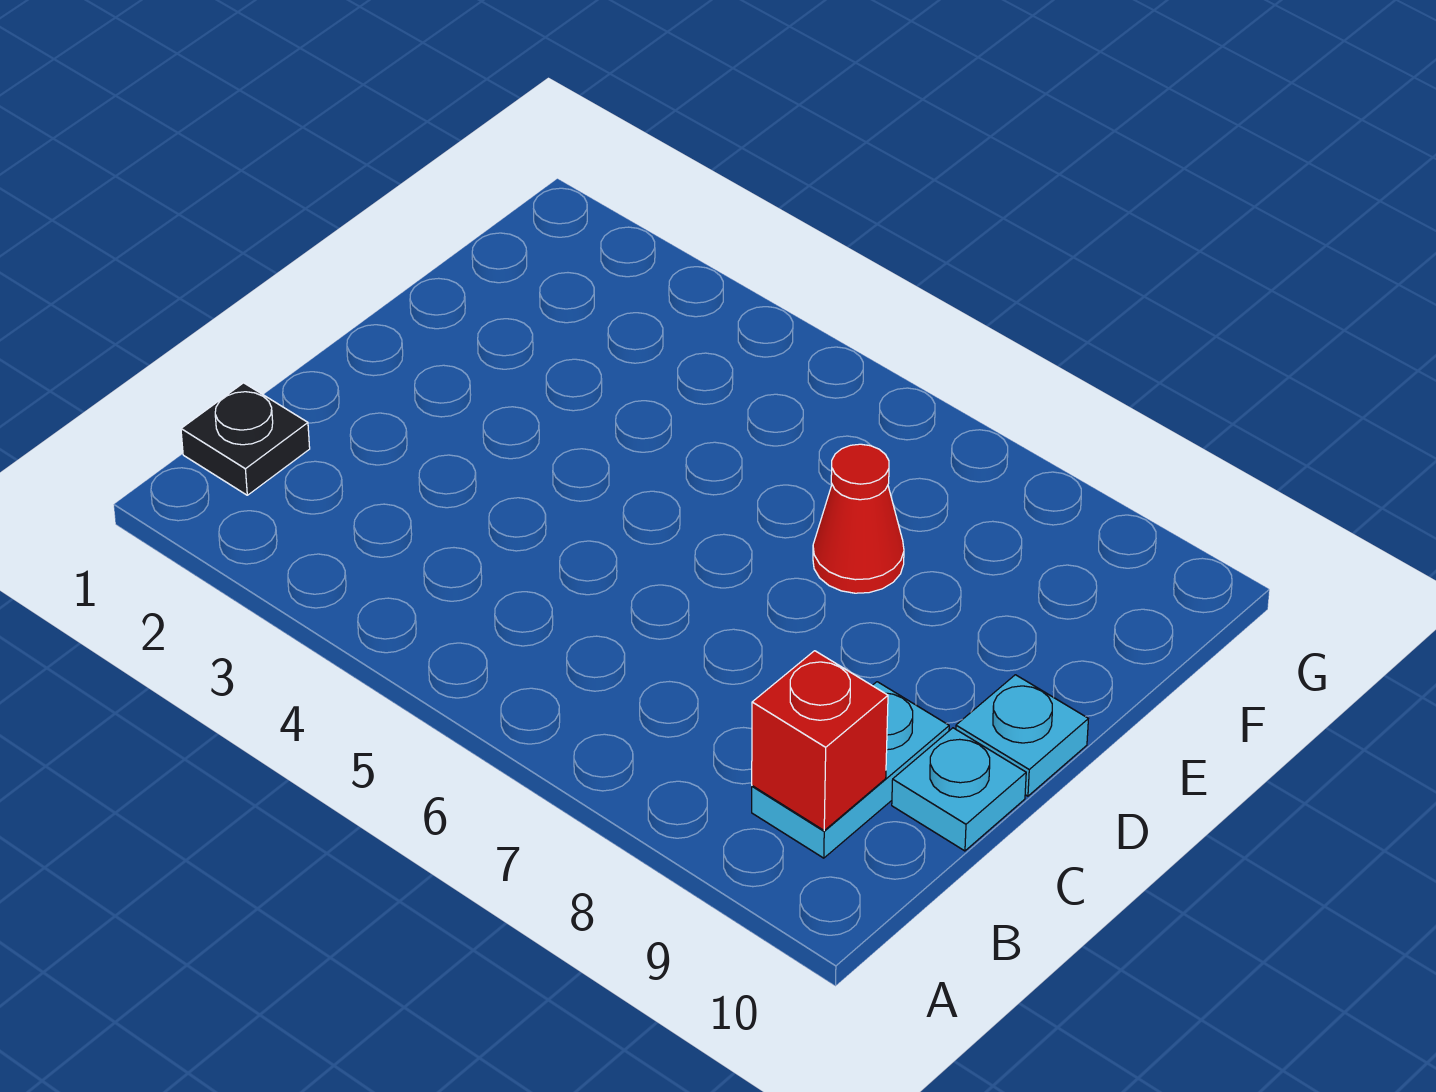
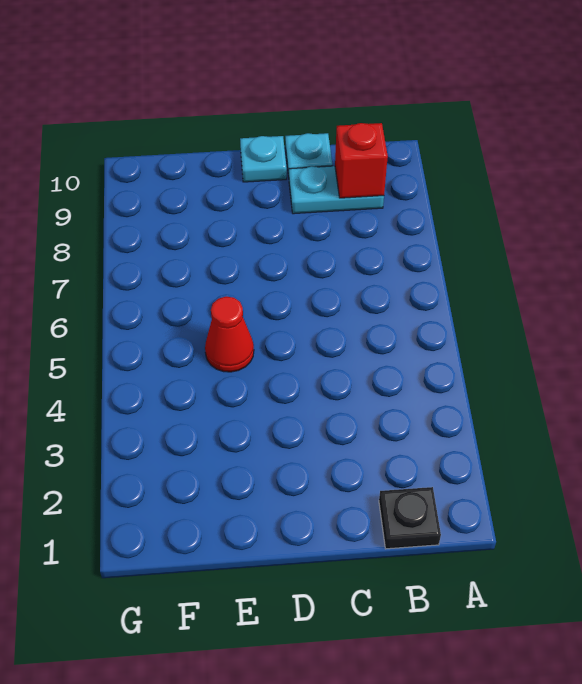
red cone E7 level 1 -> red cone E5 level 1

